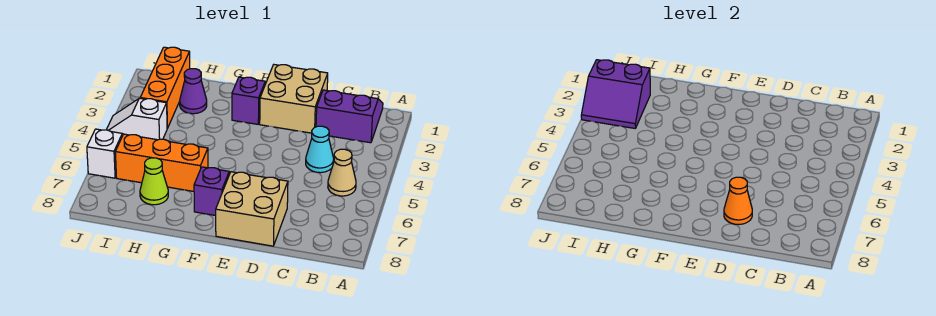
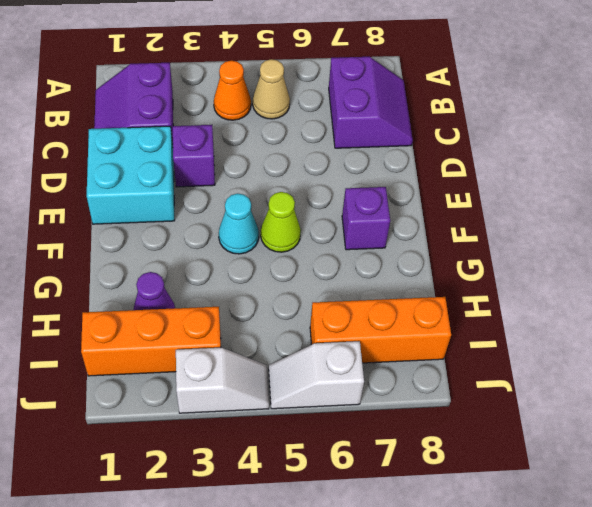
cyan cone C4 level 1 -> cyan cone F4 level 1
tan brick D1:E2 level 1 -> cyan brick D1:E2 level 1
tan brick D7:E8 level 1 -> none
orange cone D7 level 2 -> orange cone B4 level 1
purple brick F2 level 1 -> purple brick D3 level 1
orange brick G6:I6 level 1 -> orange brick I6:I8 level 1
lime cone H7 level 1 -> lime cone F5 level 1
purple slope I2:J3 level 2 top 2 -> purple slope B7:C8 level 1 top 7
white slope I4:J4 level 1 top I -> white slope J3:J4 level 1 top 3

